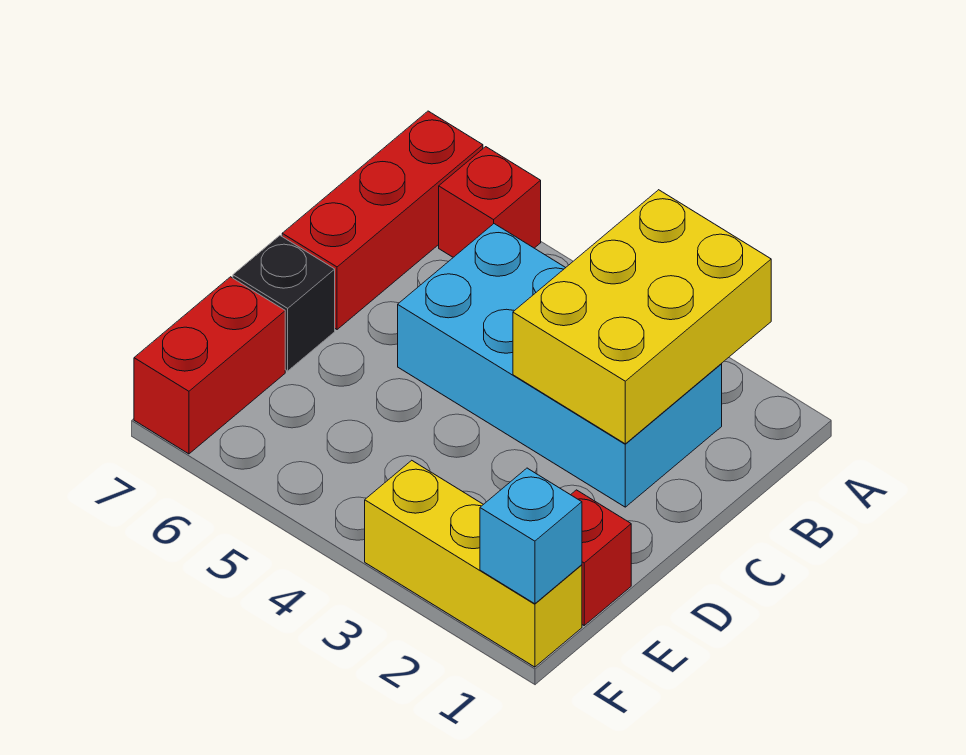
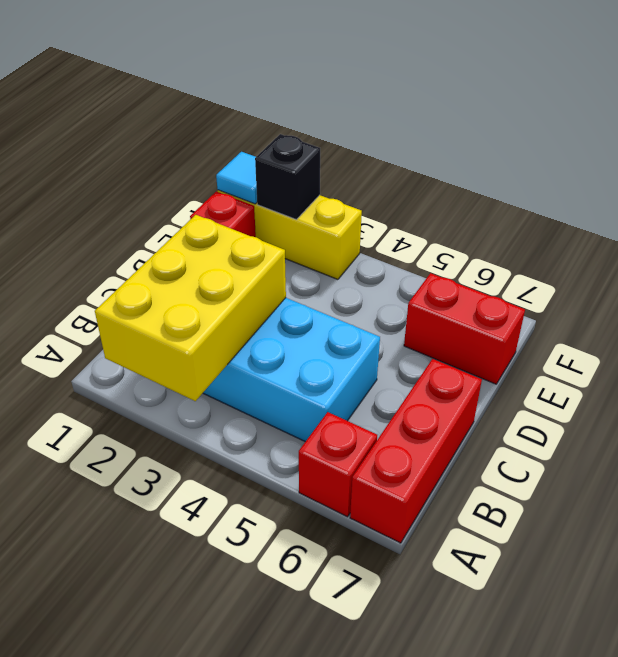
black brick D7 level 1 -> black brick F2 level 2
red brick E7:F7 level 1 -> red brick E6:E7 level 1
cyan brick F1 level 2 -> cyan tile F1 level 2

